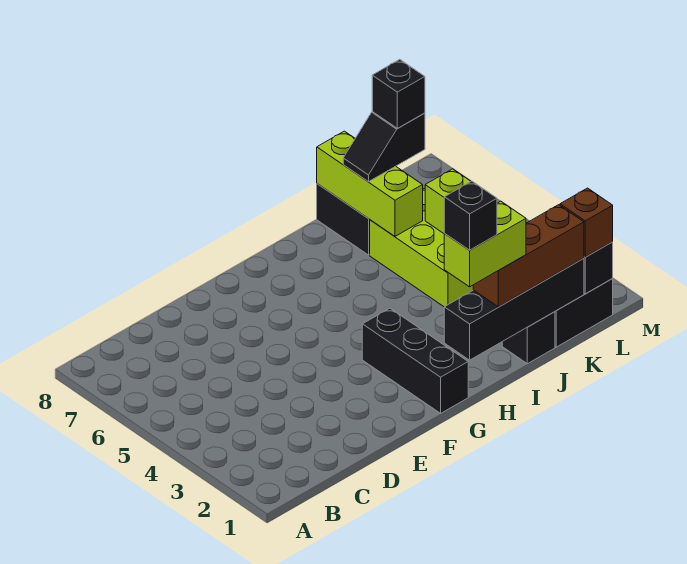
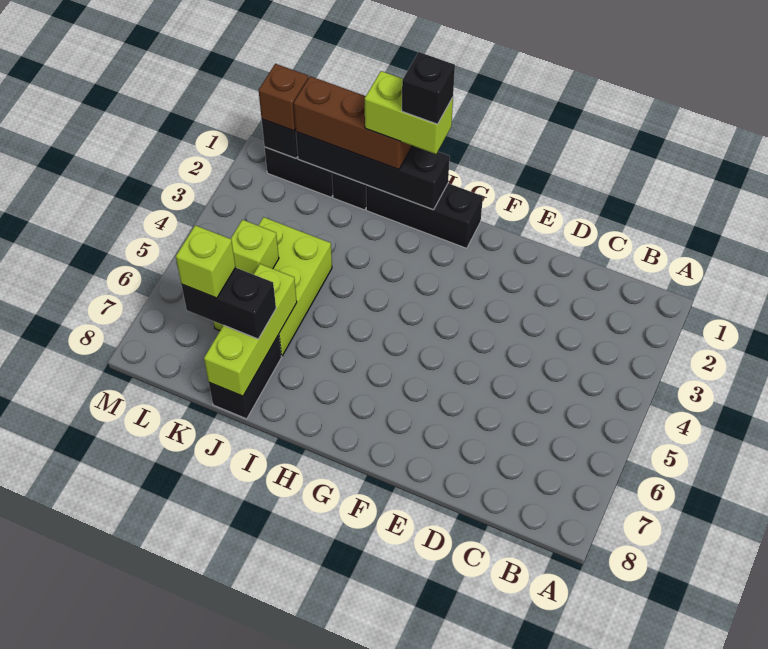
black brick G1:G3 level 1 -> black brick G1:I1 level 1
black slope J7:K7 level 3 top K -> black brick J7:K7 level 3
black brick K7 level 4 -> lime brick K7 level 4

